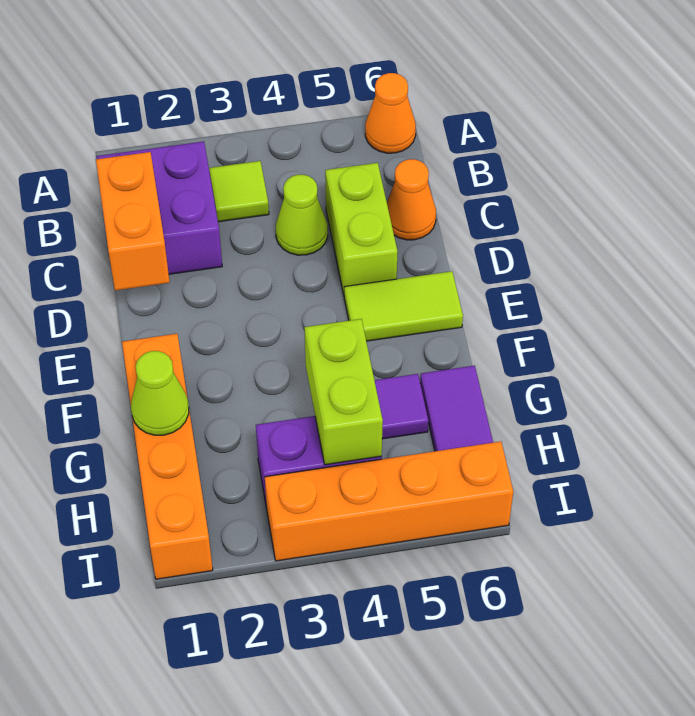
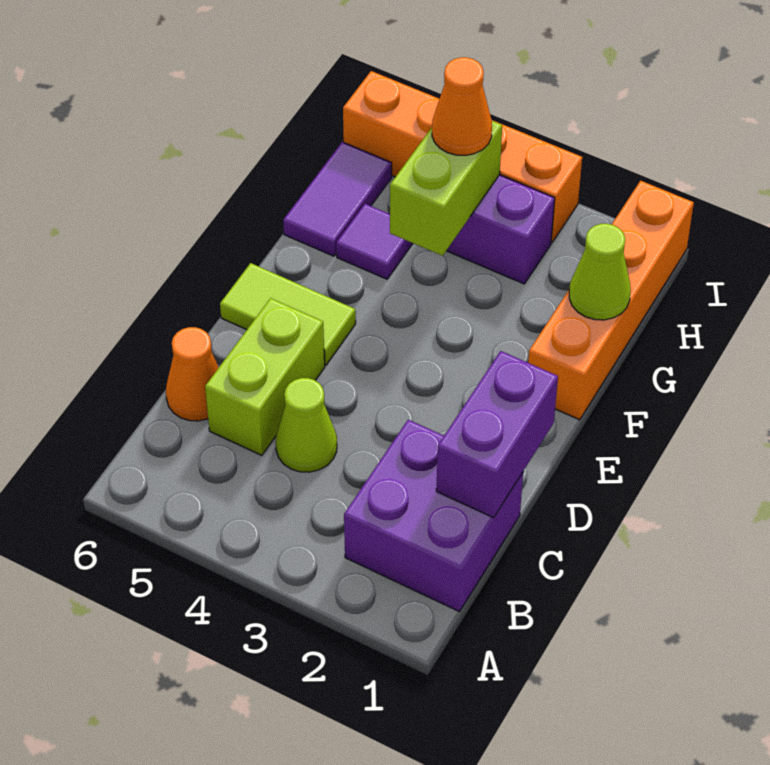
orange cone A6 level 1 -> orange cone H4 level 3
lime tile B3 level 1 -> none
orange brick C1:D1 level 2 -> purple brick C1:D1 level 2

